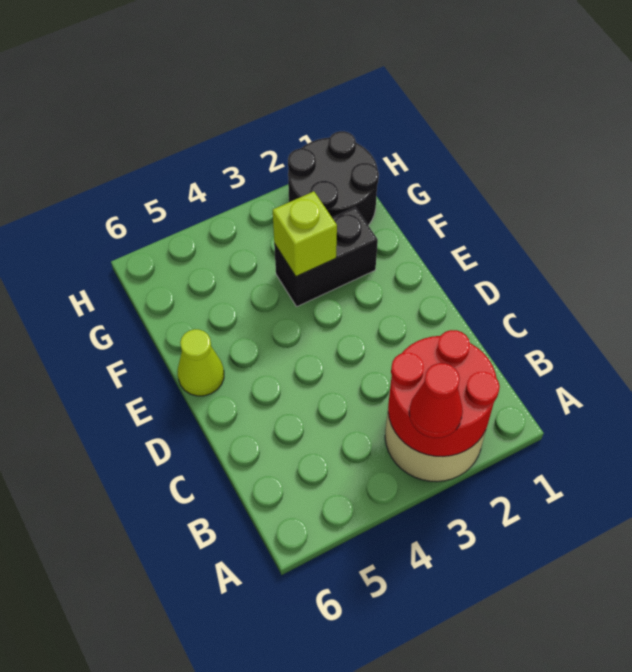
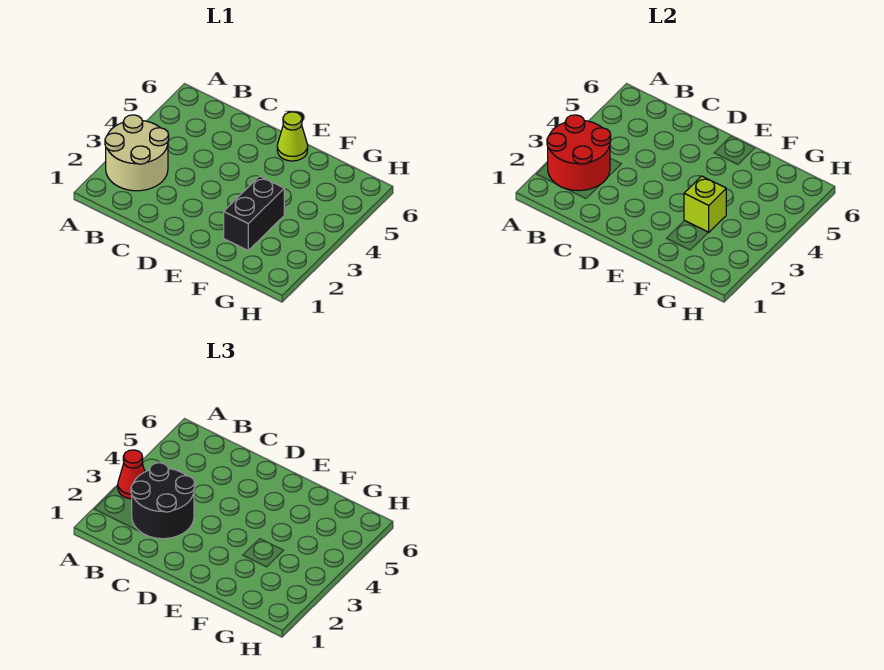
black round brick G1:H2 level 1 -> black round brick B2:C3 level 3

